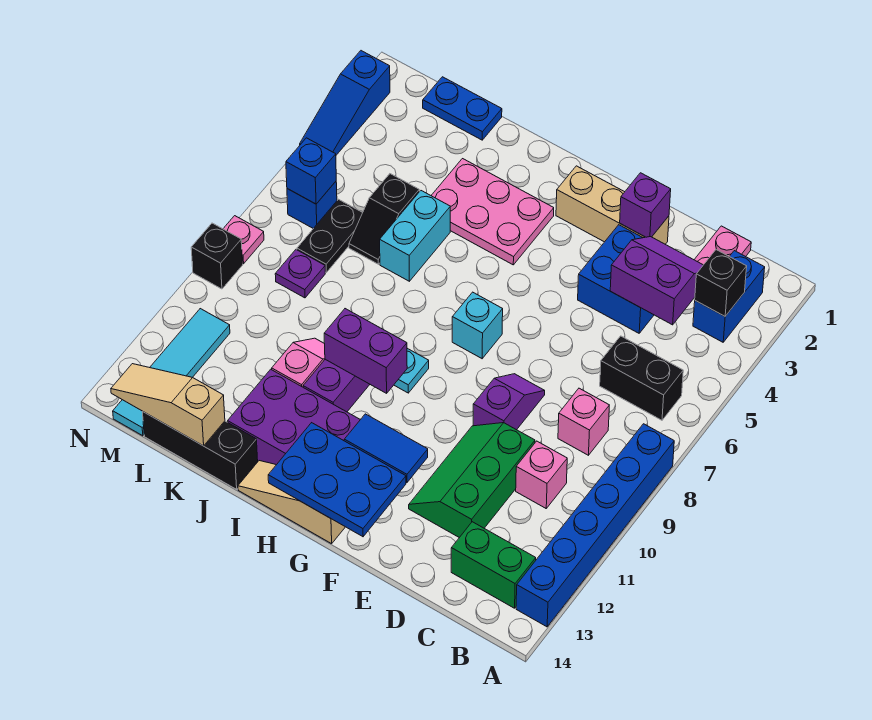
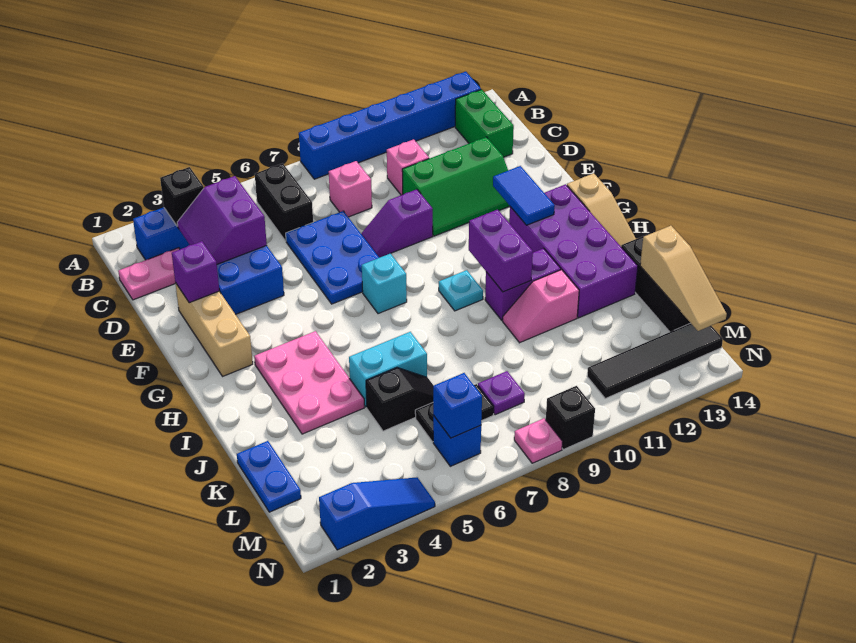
blue plate F13:H14 level 2 -> blue plate D6:F7 level 1
cyan tile M11:M14 level 1 -> black tile M11:M14 level 1

